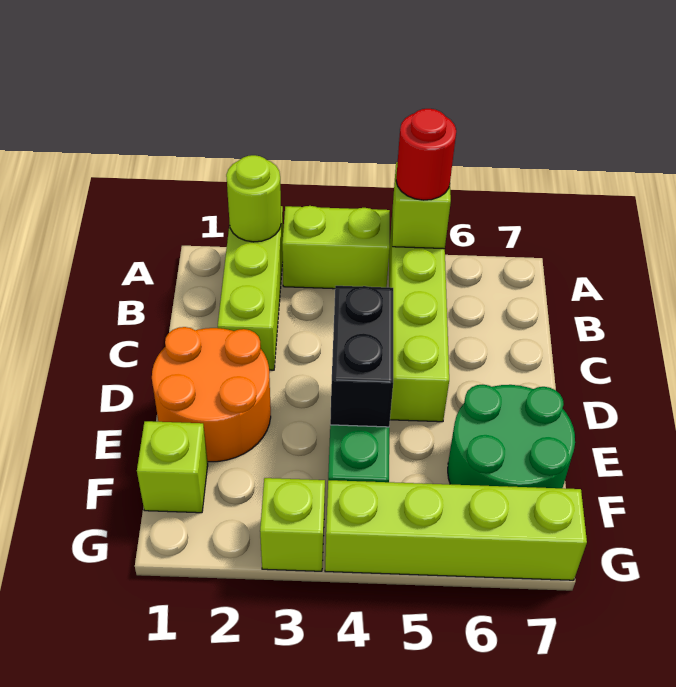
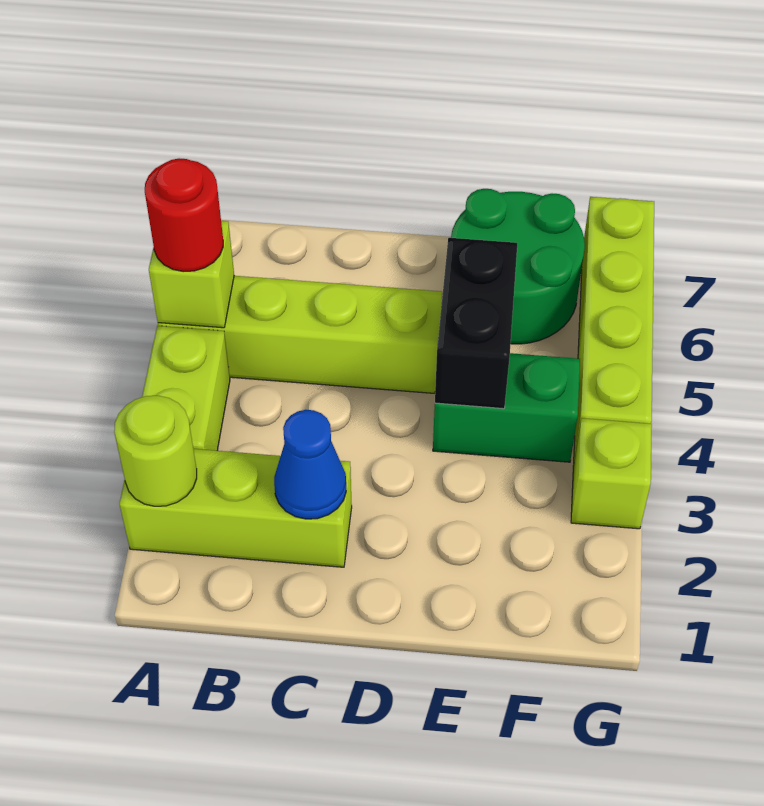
none -> blue cone C2 level 2
orange round brick D1:E2 level 1 -> none
black brick D4:E4 level 2 -> black brick E4:E5 level 2
lime brick F1 level 1 -> none

